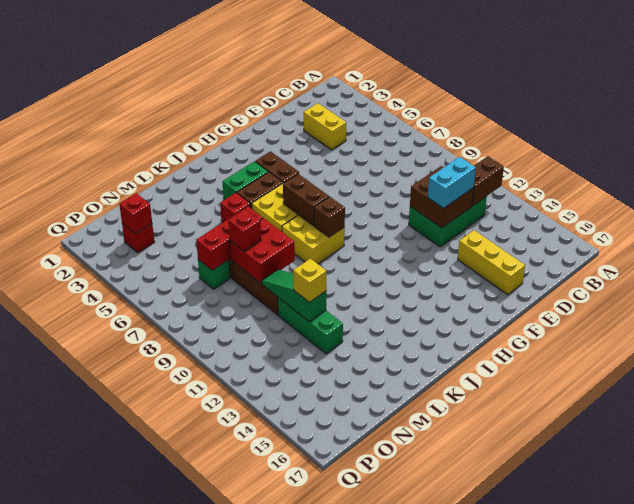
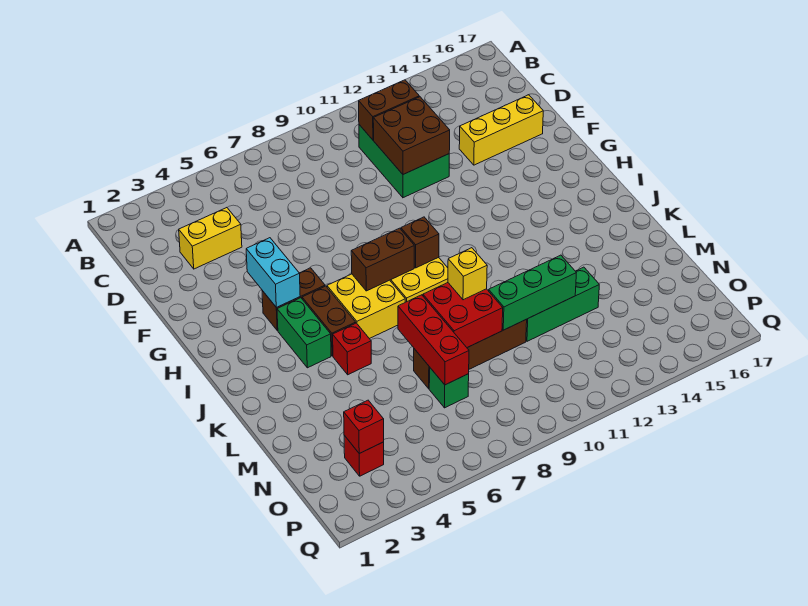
brown brick B12:C12 level 2 -> brown brick C11:C12 level 2
cyan brick D12:E12 level 3 -> cyan brick G4:H4 level 2
red brick M8 level 3 -> none
green slope M10:M12 level 2 top 12 -> green brick M10:M12 level 2
yellow brick M12 level 3 -> yellow brick L9 level 3

